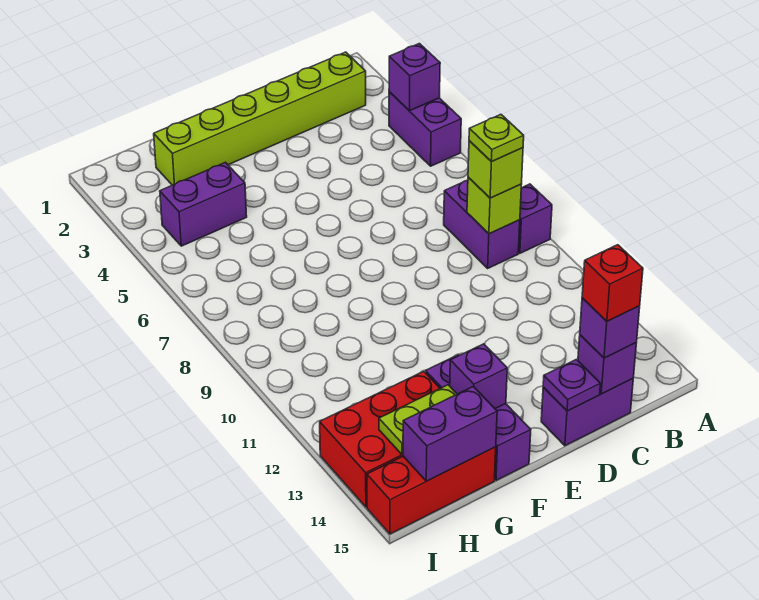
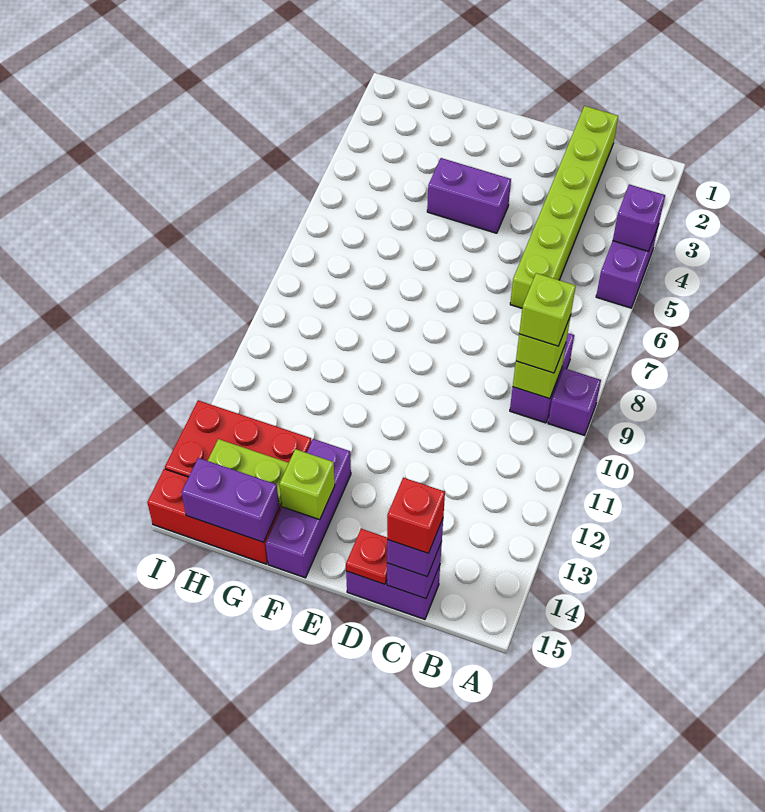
lime brick B2:G2 level 1 -> lime brick C1:C6 level 1
lime plate B9 level 4 -> lime brick B9 level 4
purple plate D15 level 2 -> red plate D15 level 2
purple brick F14 level 2 -> lime brick F14 level 2
purple brick G4:H4 level 1 -> purple brick E4:F4 level 1

